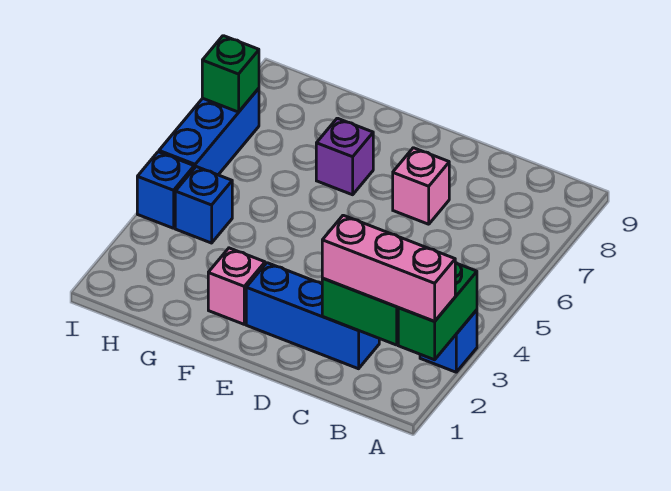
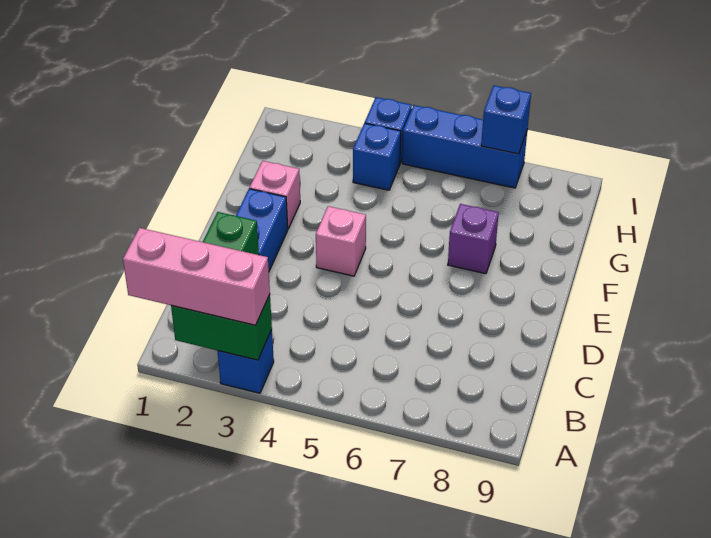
pink brick A2:C2 level 3 -> pink brick A1:A3 level 3
pink brick D7 level 1 -> pink brick E4 level 1
green brick I7 level 2 -> blue brick I7 level 2

